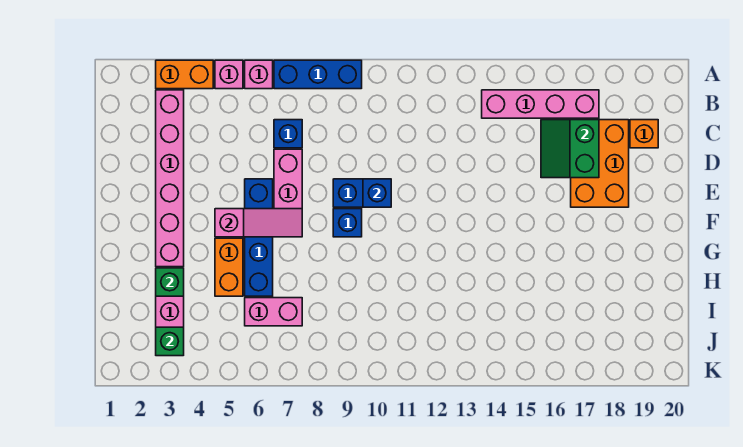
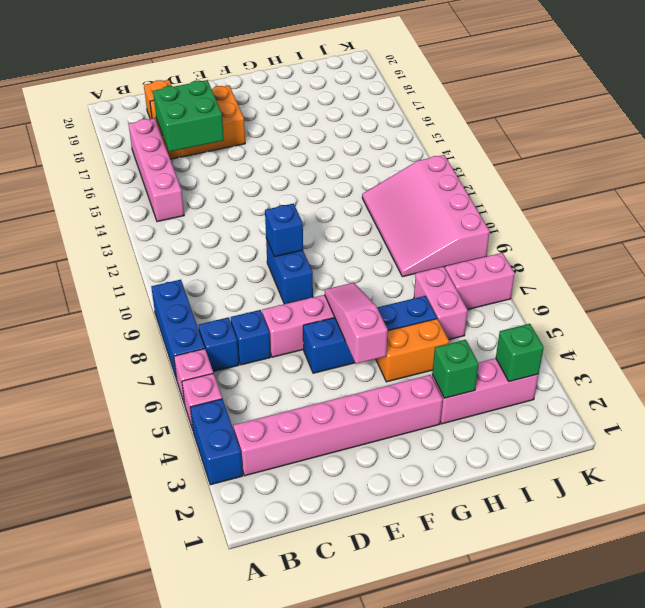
orange brick A3:A4 level 1 -> blue brick A3:A4 level 1
green slope C16:D17 level 2 top 17 -> green brick C16:D17 level 2
blue brick F9 level 1 -> blue brick B7 level 1
none -> pink slope I9:K12 level 1 top K
none -> pink brick J7:K7 level 1

